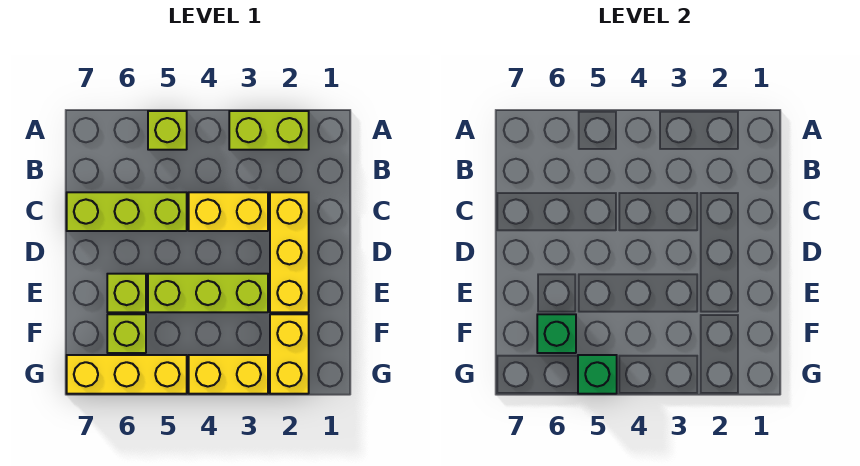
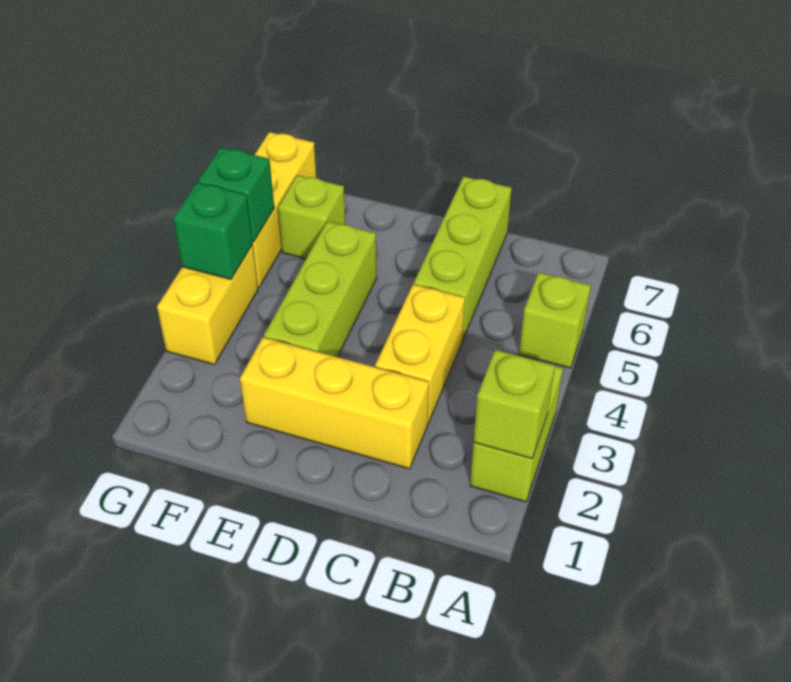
lime brick E6 level 1 -> lime brick A2 level 2
yellow brick F2:G2 level 1 -> none
green brick F6 level 2 -> green brick G4 level 2

